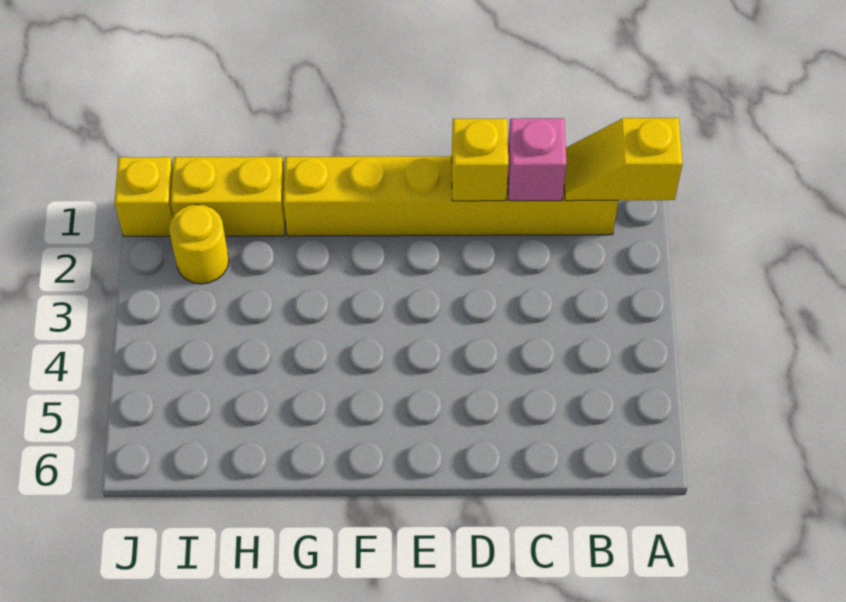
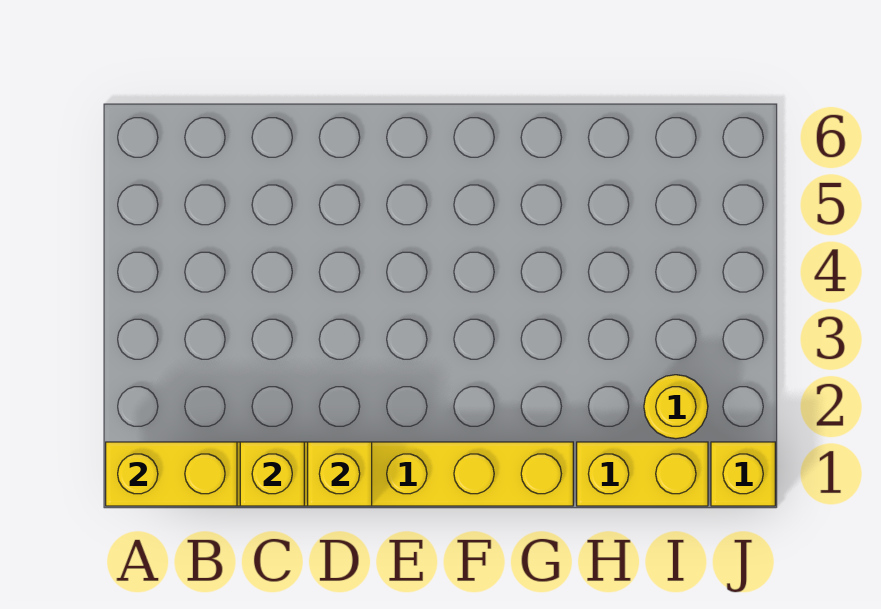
yellow slope A1:B1 level 2 top A -> yellow brick A1:B1 level 2
pink brick C1 level 2 -> yellow brick C1 level 2

